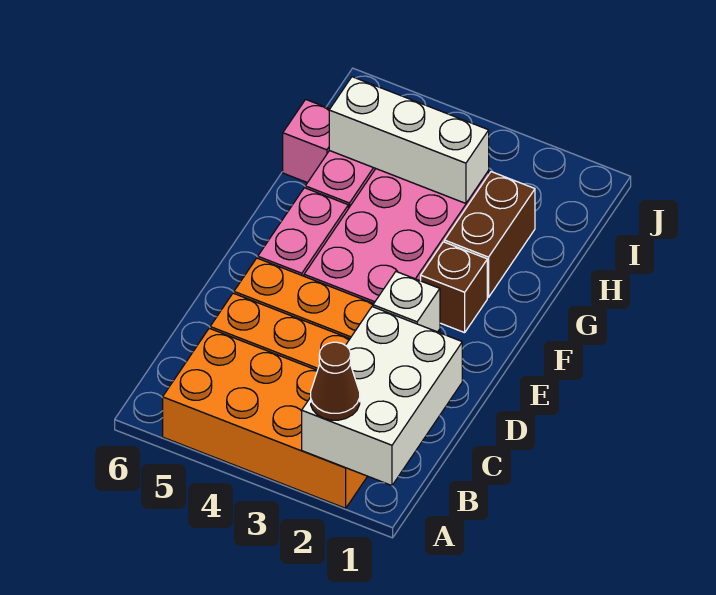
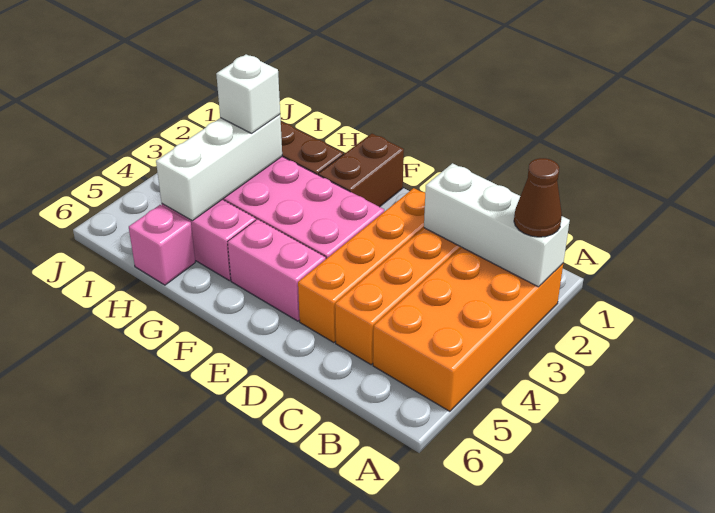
white brick A1:C2 level 2 -> white brick A2:C2 level 2
white brick D2 level 2 -> white brick H3 level 3
brown brick F2 level 1 -> brown brick F1:F2 level 1

